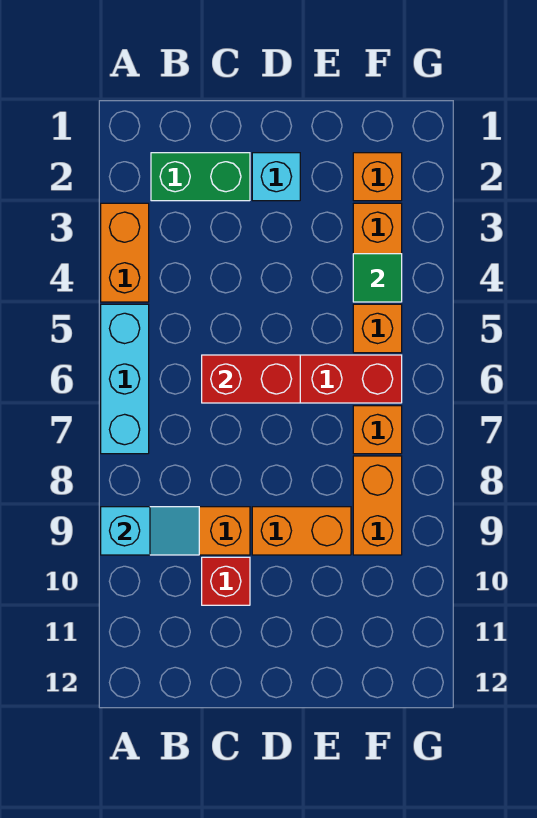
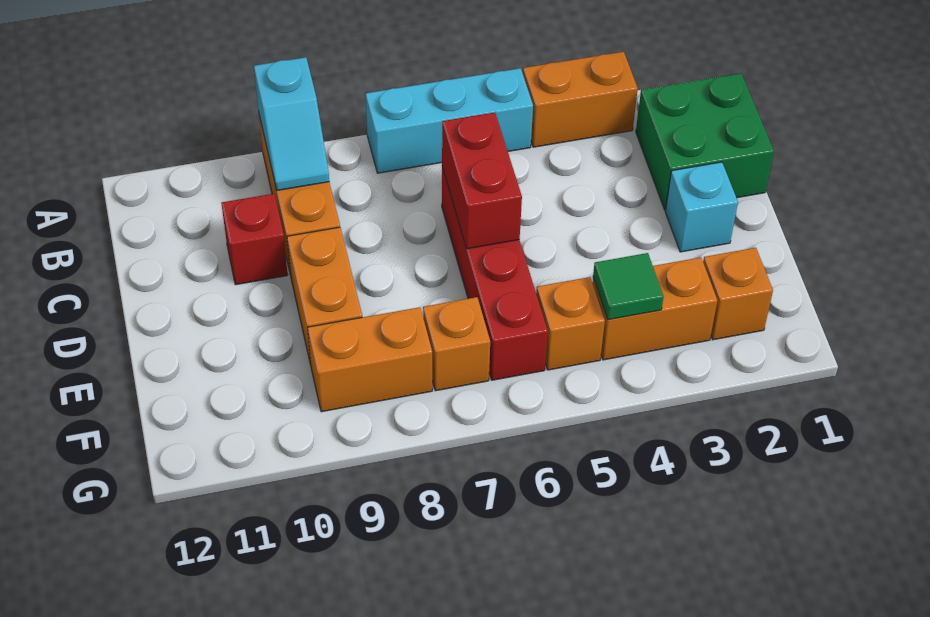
green brick B2:C2 level 1 -> green brick B1:C2 level 1

